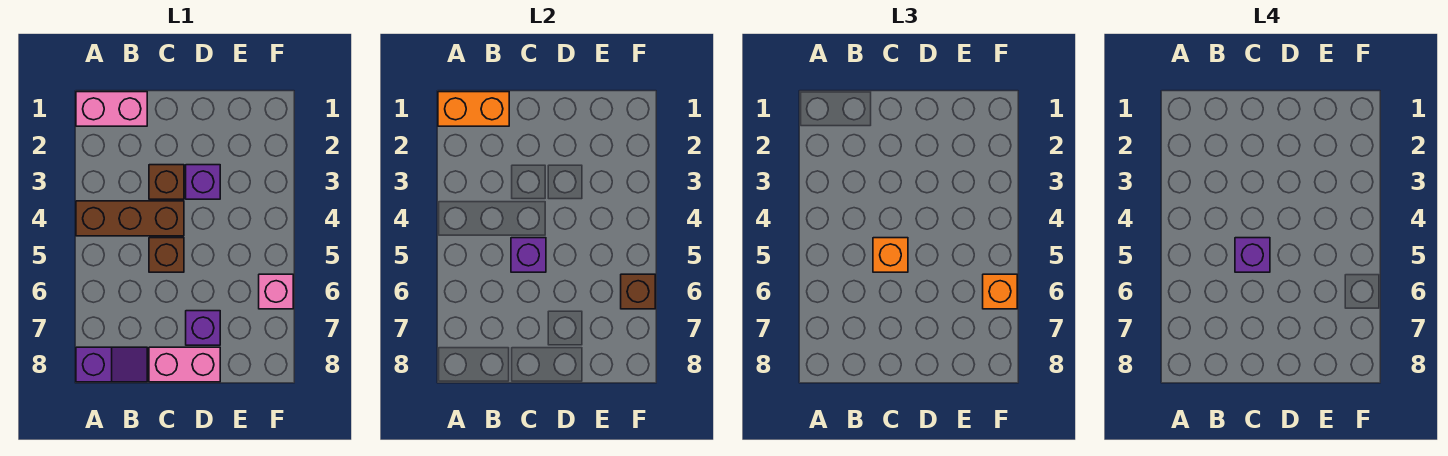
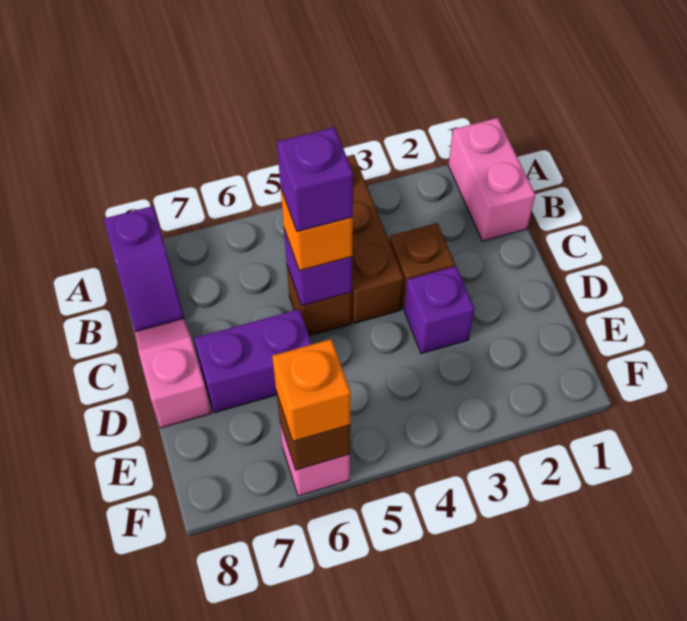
orange brick A1:B1 level 2 -> none
pink brick C8:D8 level 1 -> pink slope C8:D8 level 1 top D
purple brick D7 level 1 -> purple brick D6:D7 level 1

